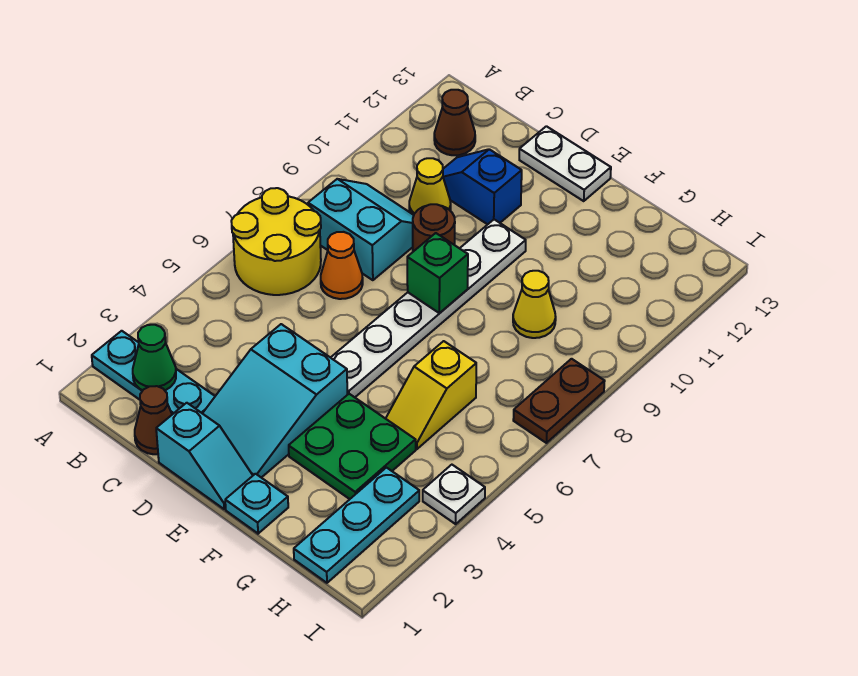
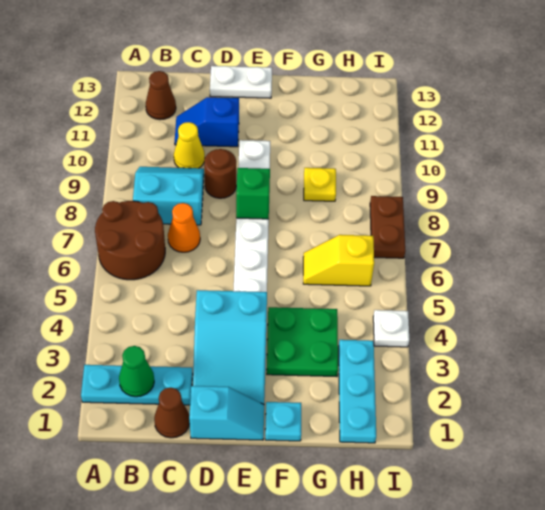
yellow round brick A6:B7 level 1 -> brown round brick A6:B7 level 1
yellow slope G5:G6 level 1 top 6 -> yellow slope G6:H6 level 1 top H
yellow cone G9 level 1 -> yellow plate G9 level 1

